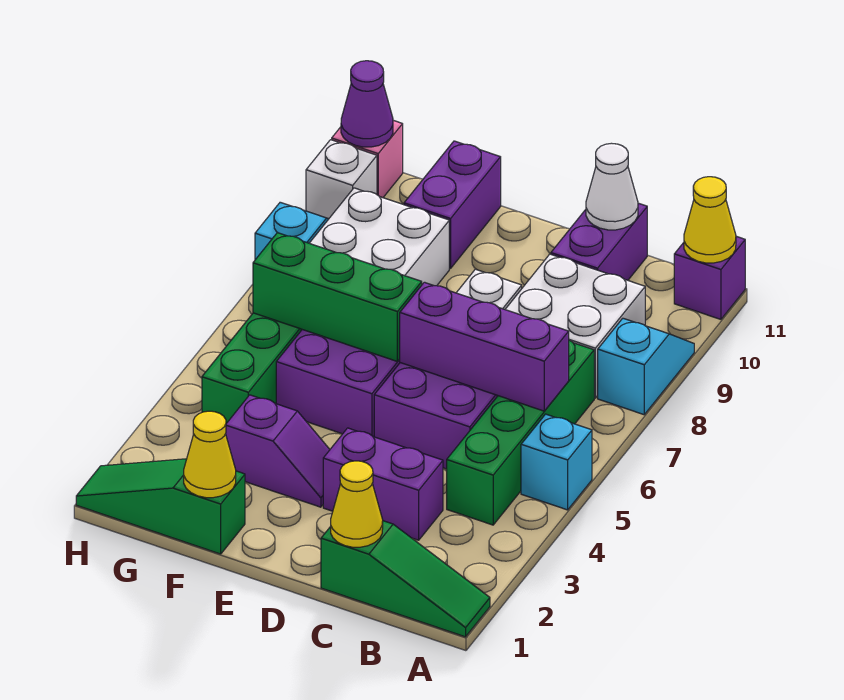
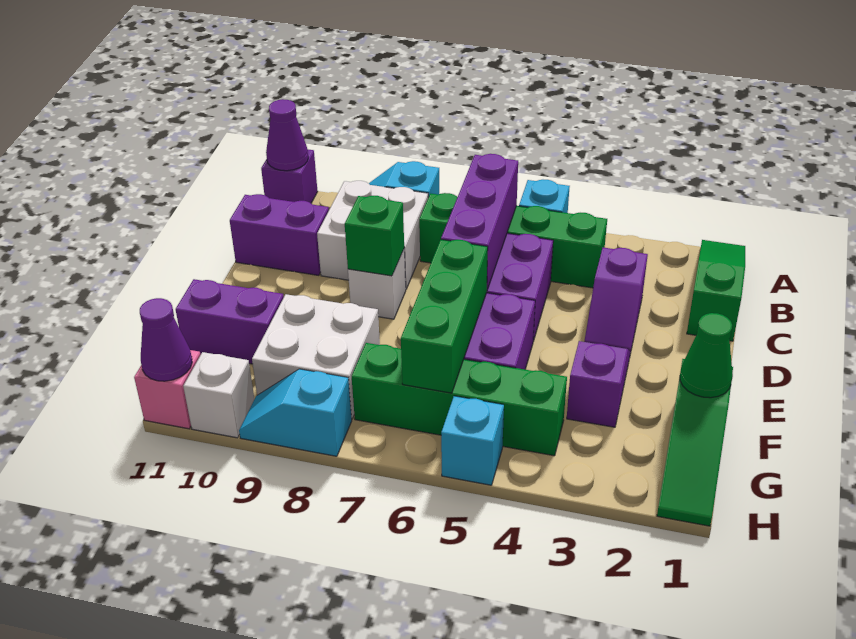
yellow cone A11 level 2 -> purple cone A11 level 2
yellow cone C1 level 2 -> none
purple brick C3:D3 level 1 -> purple slope C3:D3 level 1 top C
white cone C11 level 2 -> none
none -> green brick D8 level 2
yellow cone F1 level 2 -> green cone F1 level 2
none -> cyan brick H5 level 1

